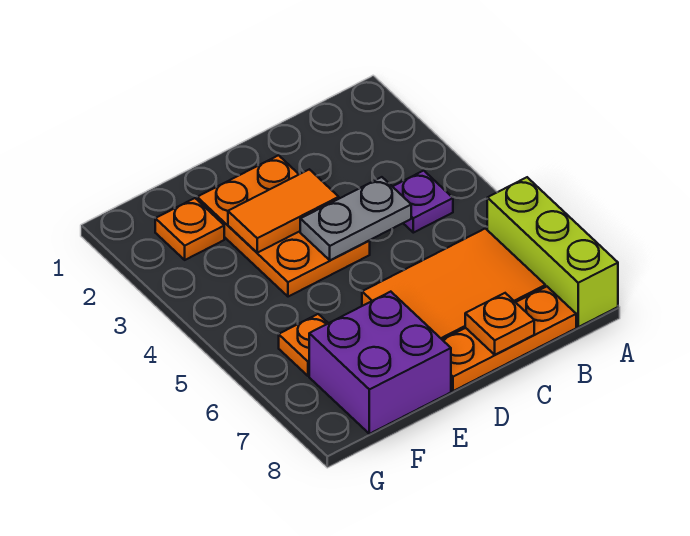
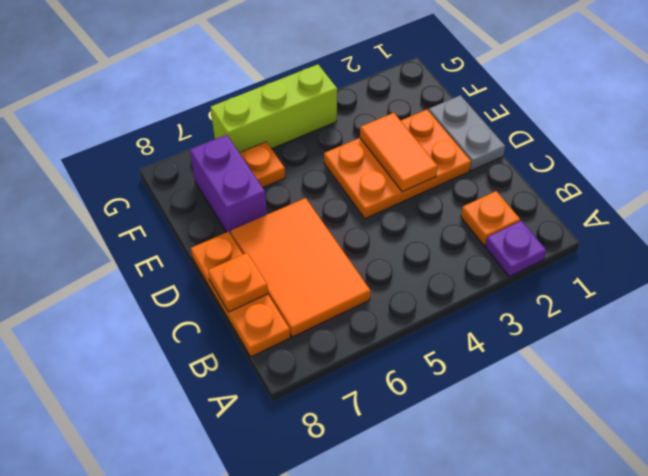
lime brick A6:A8 level 1 -> lime brick G4:G6 level 1
purple plate B4 level 1 -> purple plate A2 level 1
grey plate C4:D4 level 2 -> grey plate D1:E1 level 1
purple brick E7:F8 level 1 -> purple brick E7:F7 level 1
orange plate F2 level 1 -> orange plate B2 level 1

